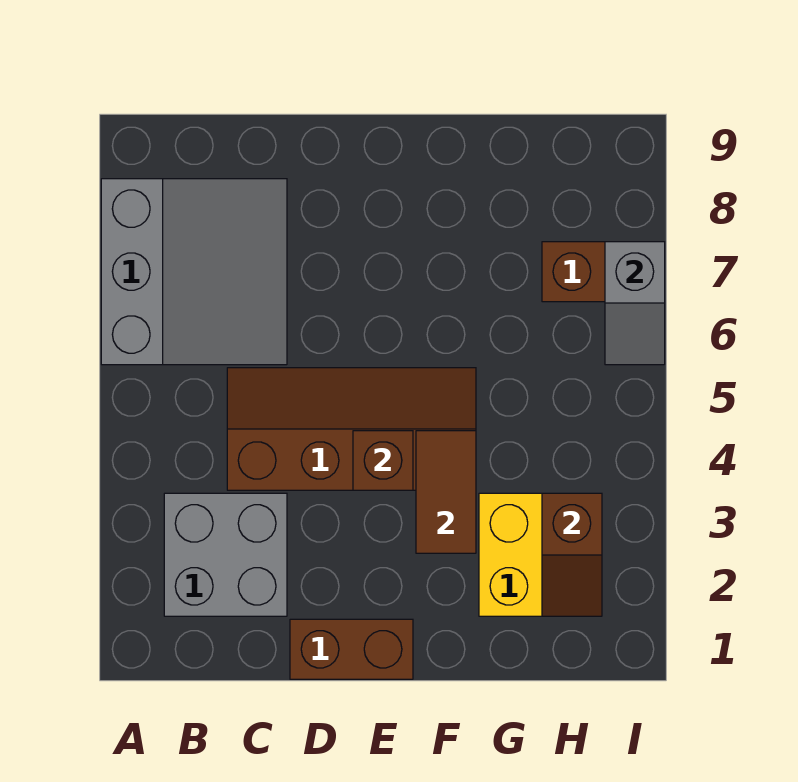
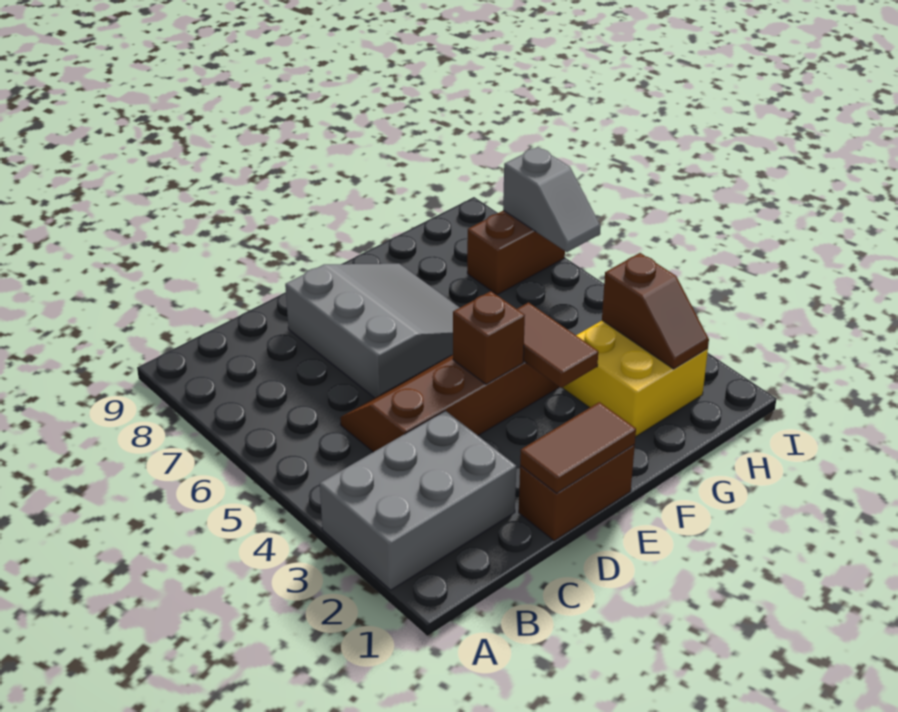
grey slope A6:C8 level 1 top A -> grey slope D6:F8 level 1 top D
grey brick B2:C3 level 1 -> grey brick A2:C3 level 1
none -> brown tile D1:E1 level 2

